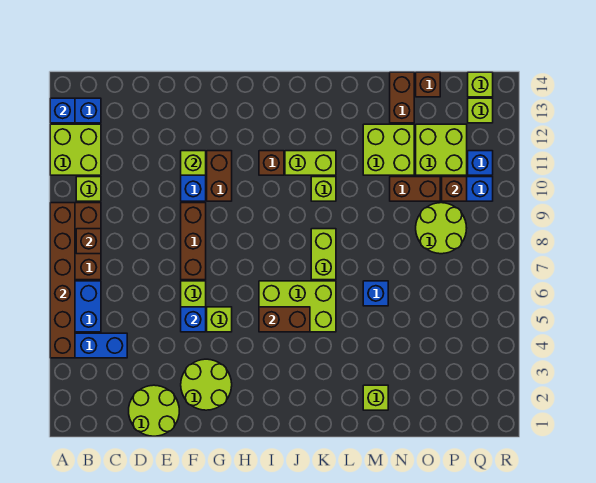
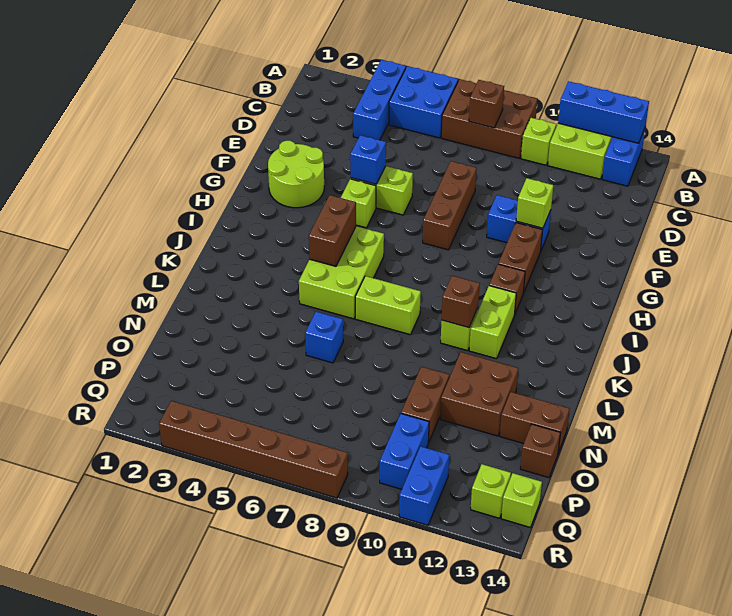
brown brick A4:A9 level 2 -> brown brick R3:R8 level 1
blue brick A13 level 2 -> blue brick A11:A13 level 2
lime round brick D1:E2 level 1 -> none
brown brick F7:F9 level 1 -> brown brick E8:G8 level 1
brown brick G10:G11 level 1 -> brown brick G11:H11 level 1
lime brick M2 level 1 -> none
lime brick M11:N12 level 1 -> brown brick M11:N12 level 1
lime round brick O8:P9 level 1 -> none
lime brick O11:P12 level 1 -> none
brown brick P10 level 2 -> brown brick K10 level 2
blue brick Q11 level 1 -> blue brick Q11:R11 level 1

